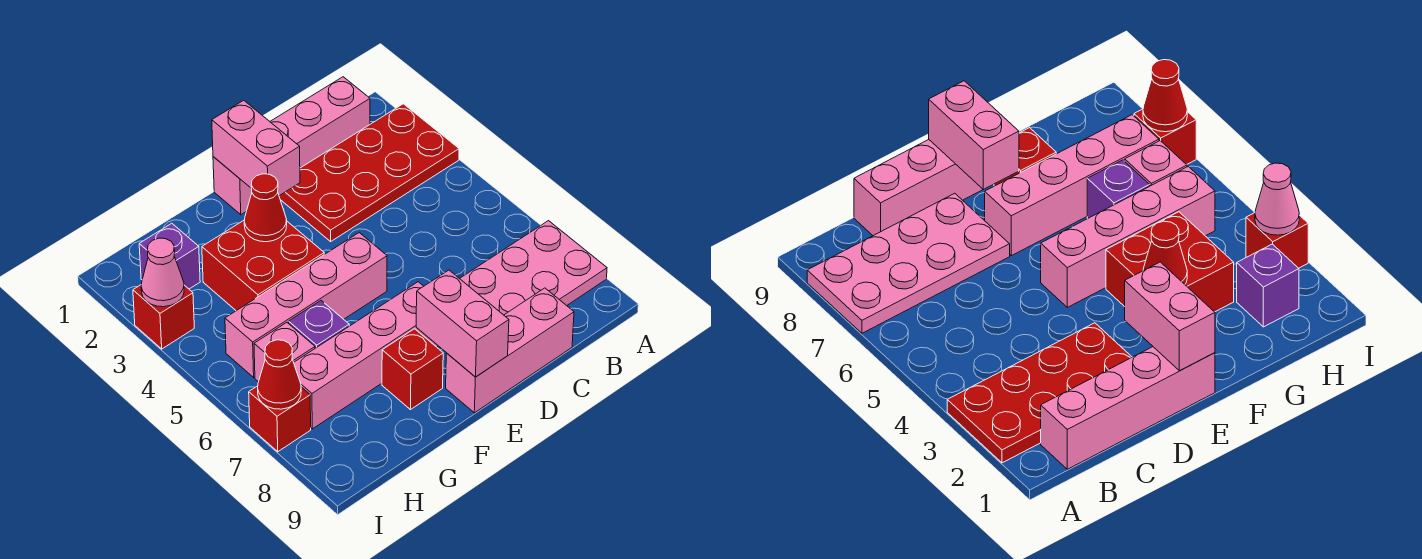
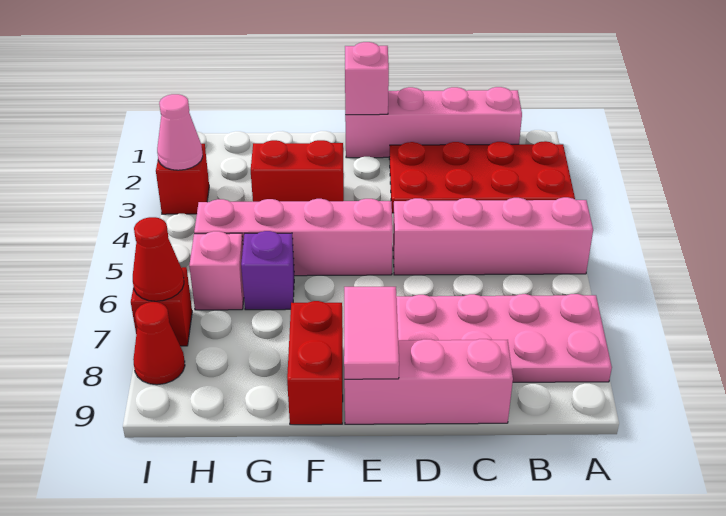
pink brick E1:E2 level 2 -> pink brick E1 level 2
pink brick E7:H7 level 1 -> pink brick A5:D5 level 1
pink brick E8:E9 level 2 -> pink tile E8:E9 level 2
red brick F3:G4 level 1 -> red brick F3:G3 level 1
red cone F3 level 2 -> red cone I8 level 1
red brick F8 level 1 -> red brick F8:F9 level 1
purple brick H2 level 1 -> none

